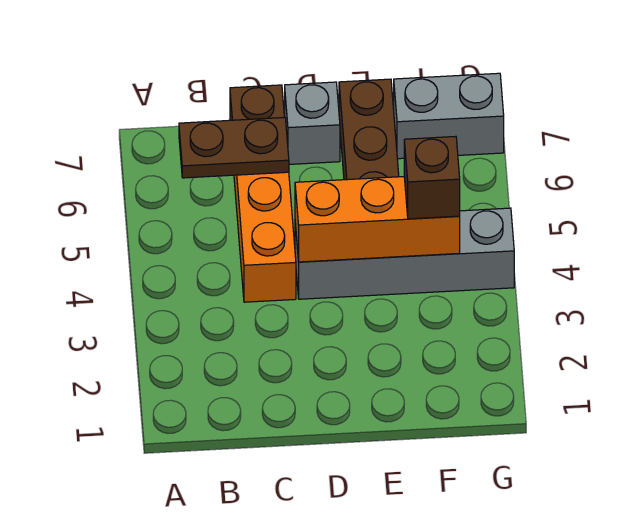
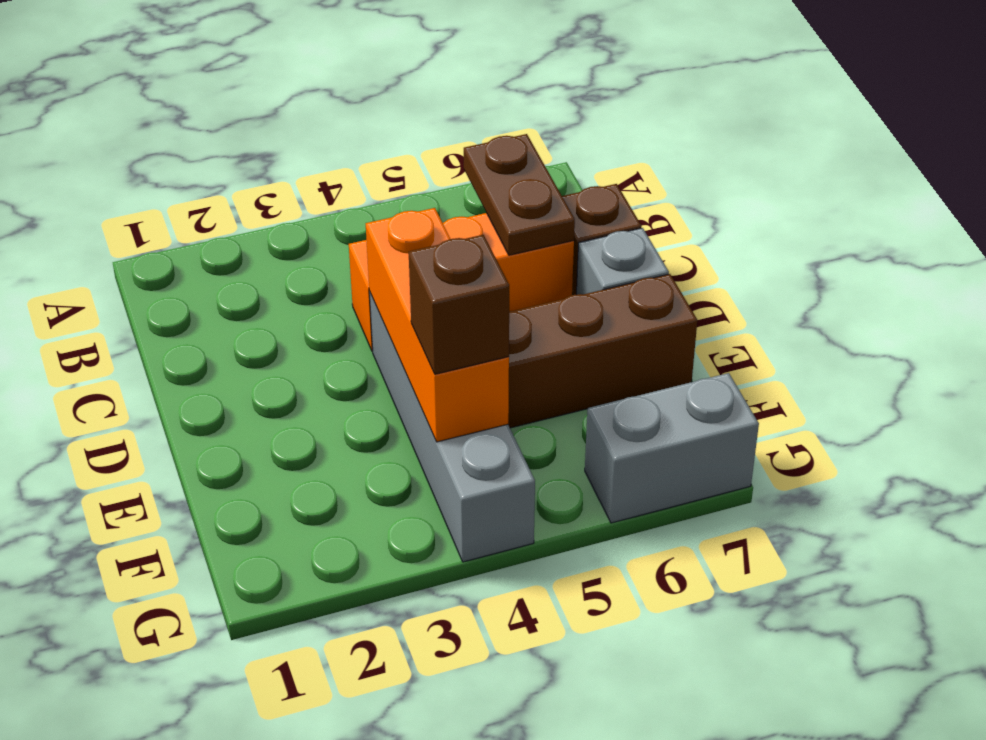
grey brick F7:G7 level 1 -> grey brick G6:G7 level 1

